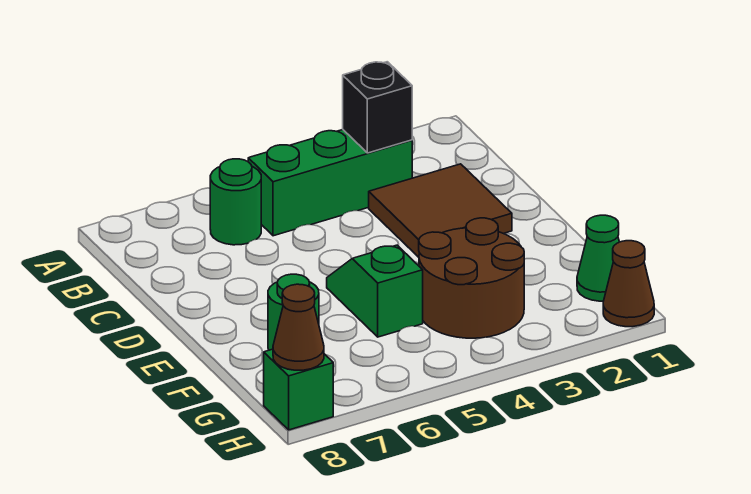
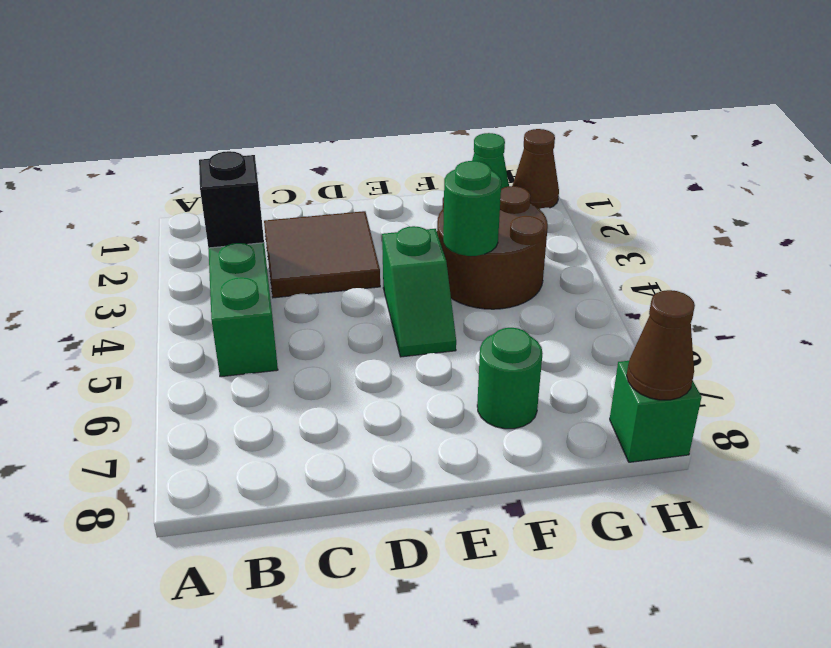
green round brick B6 level 1 -> green round brick F4 level 2
green slope E5:F5 level 1 top F -> green slope E4:E5 level 1 top 4

